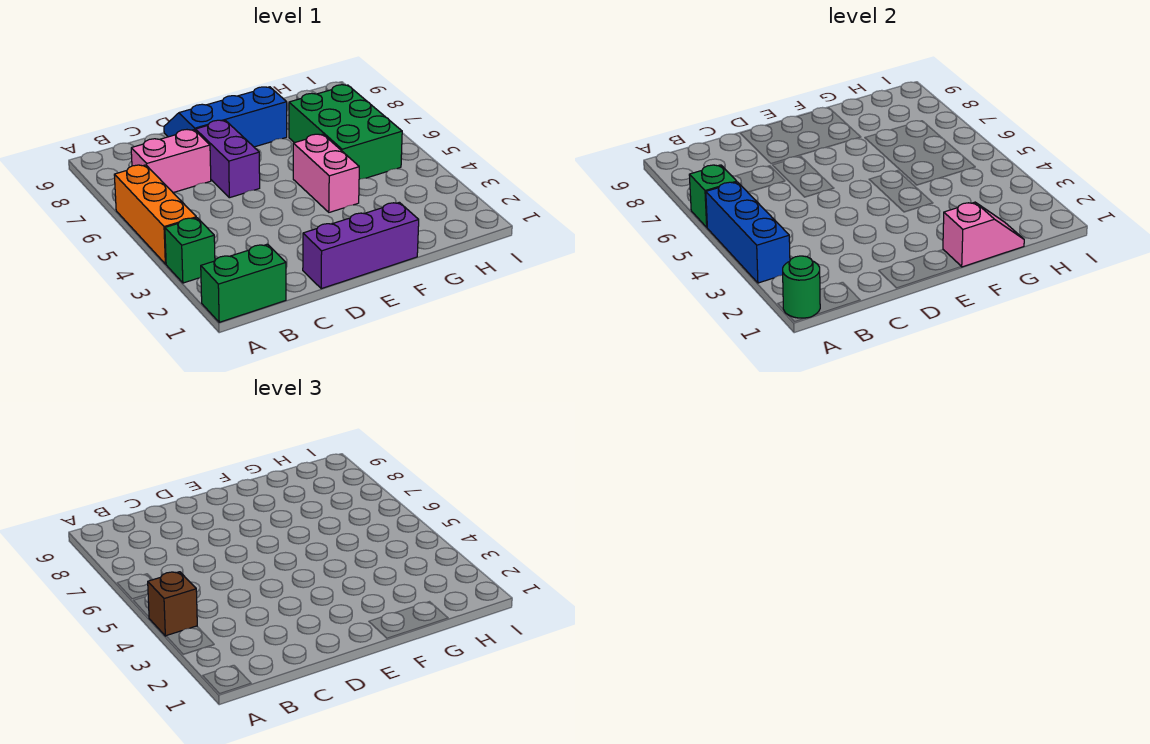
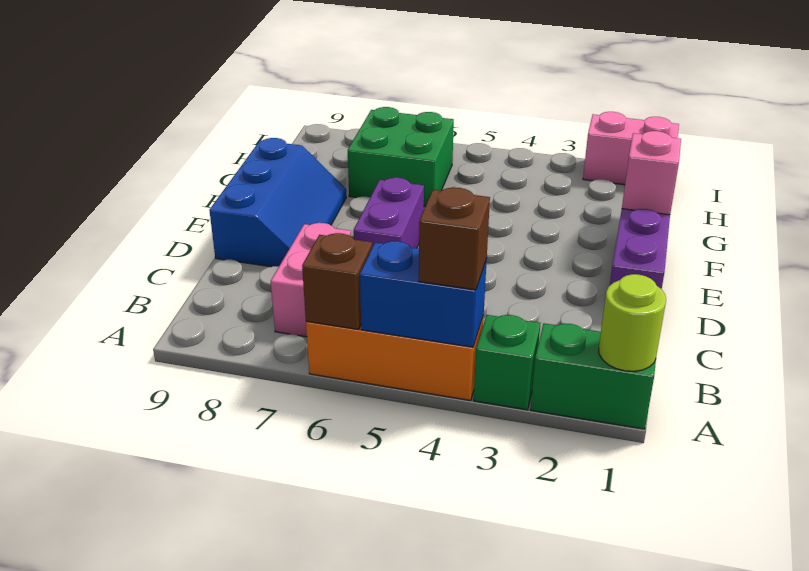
green brick A1:B1 level 1 -> green brick A1:A2 level 1
green round brick A1 level 2 -> lime round brick A1 level 2
blue brick A3:A5 level 2 -> blue brick A4:A5 level 2
green brick A6 level 2 -> brown brick A6 level 2
purple brick D6:D7 level 1 -> purple brick D6:E6 level 1
blue slope D8:F9 level 1 top 8 -> blue slope D8:F9 level 1 top 9
pink brick F4:F5 level 1 -> pink brick I1:I2 level 1
green brick G5:H7 level 1 -> green brick G6:H7 level 1

